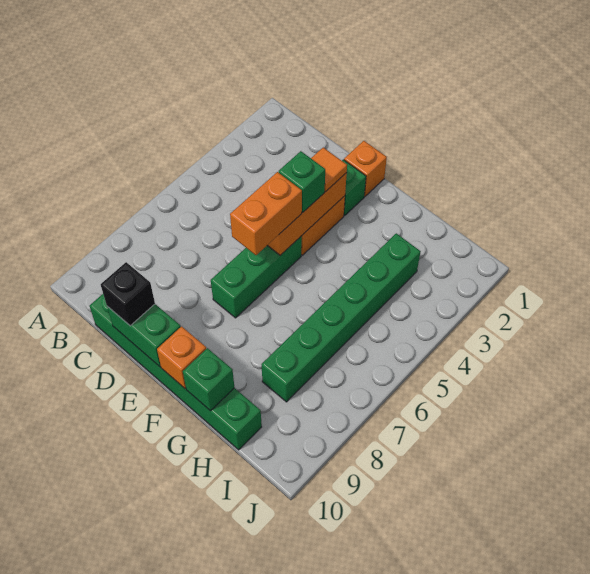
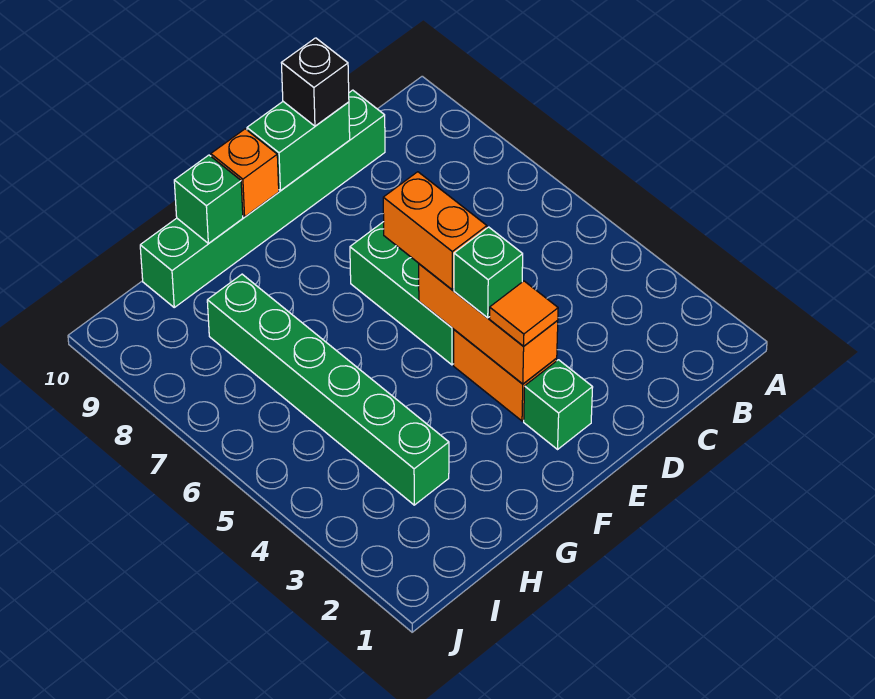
orange brick E1 level 1 -> none

